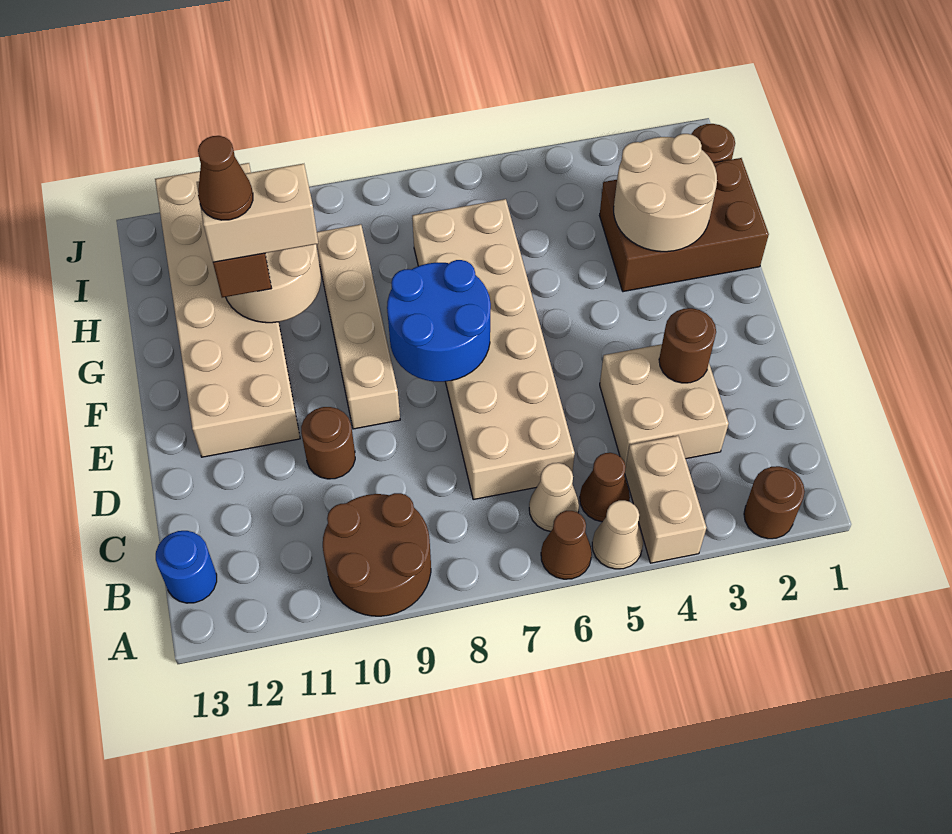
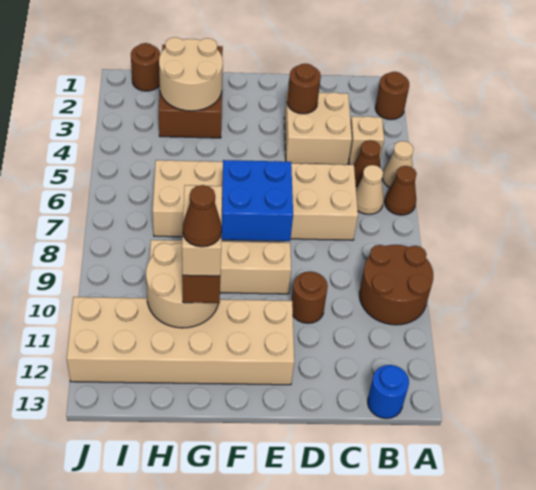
tan brick A4:B4 level 1 -> tan brick B4 level 1
blue round brick E7:F8 level 2 -> blue brick E7:F8 level 2

